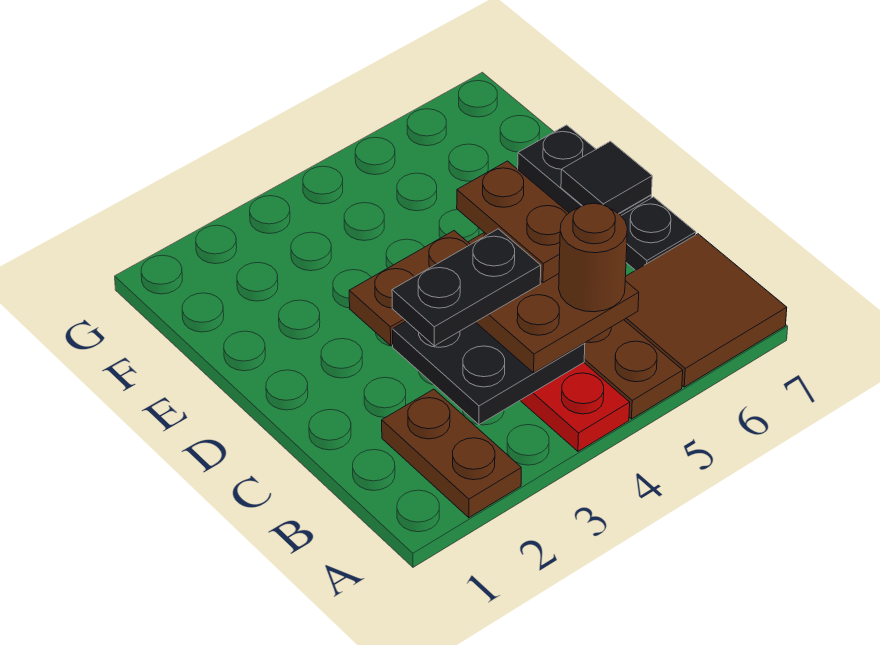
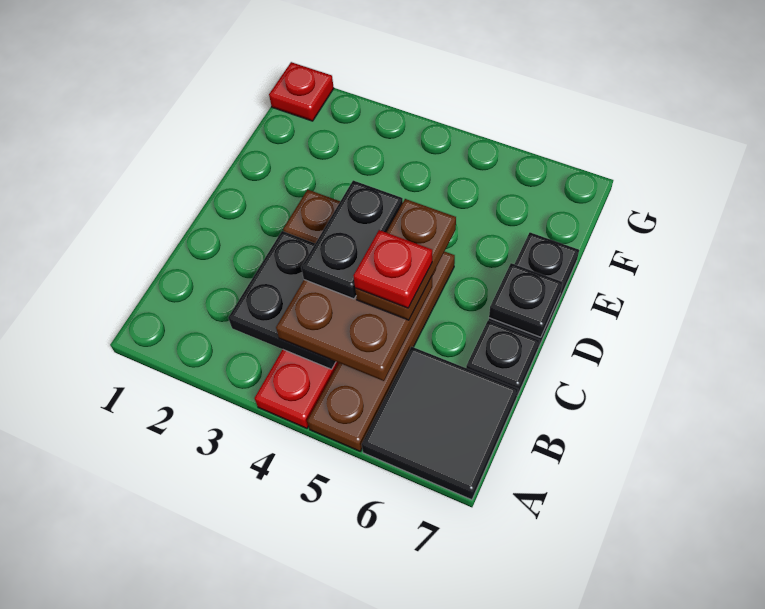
brown plate A2:B2 level 1 -> none
brown tile A6:B7 level 1 -> black tile A6:B7 level 1
brown round brick B5 level 4 -> none
black plate C3:C4 level 4 -> black plate C4:D4 level 4
none -> red plate C5 level 5
black tile D7 level 2 -> black plate D7 level 2
none -> red plate G1 level 1

